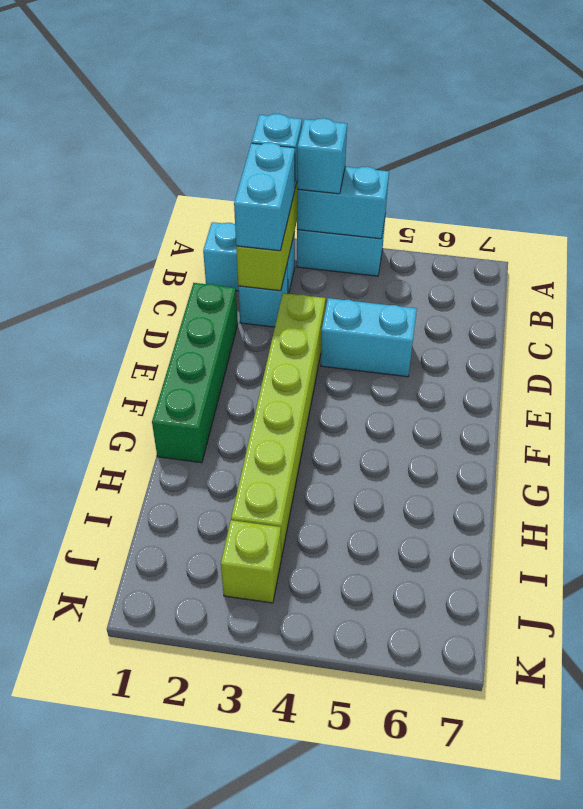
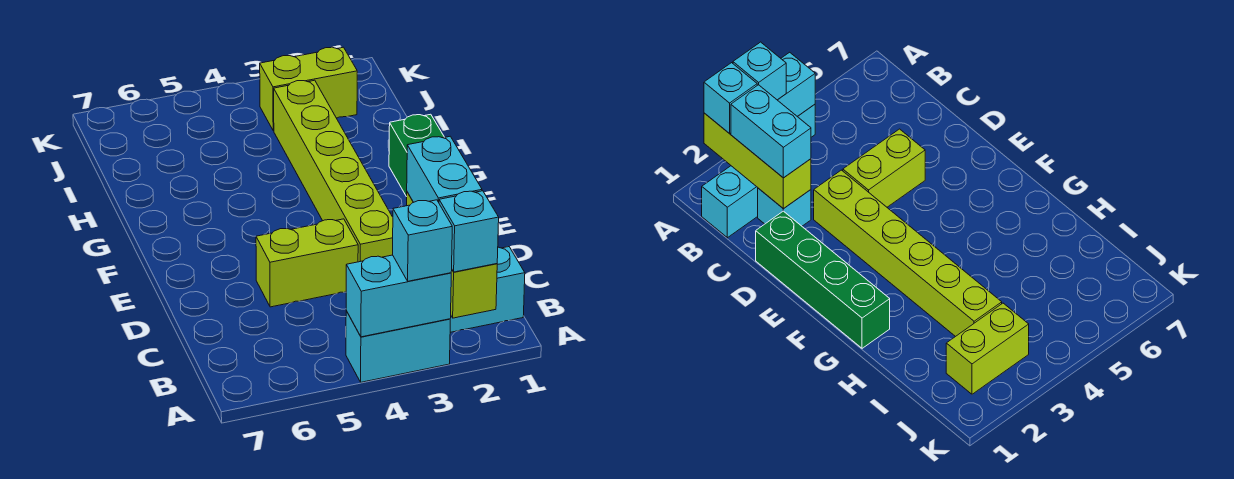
cyan brick D4:D5 level 1 -> lime brick D4:D5 level 1
lime brick J3 level 1 -> lime brick J2:J3 level 1

